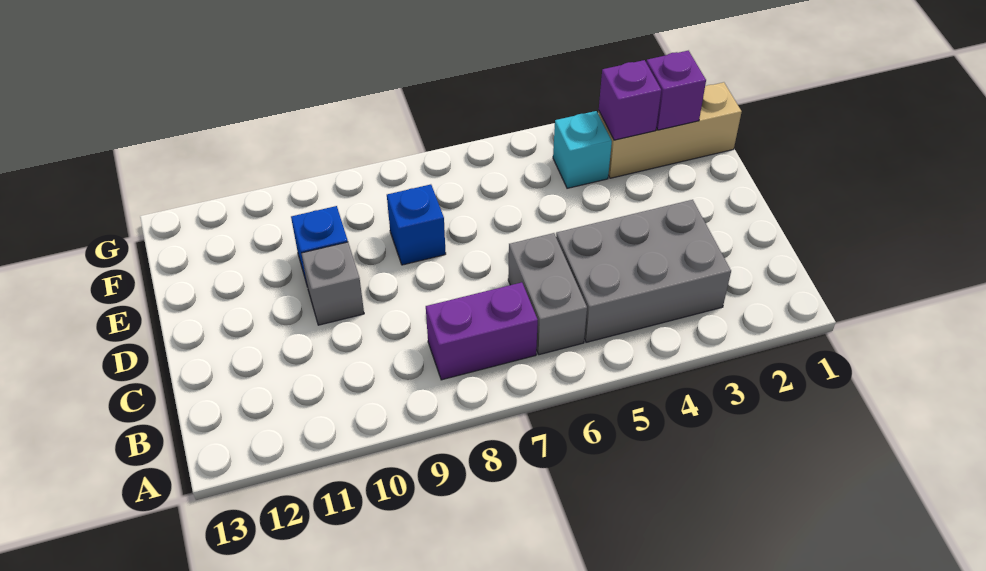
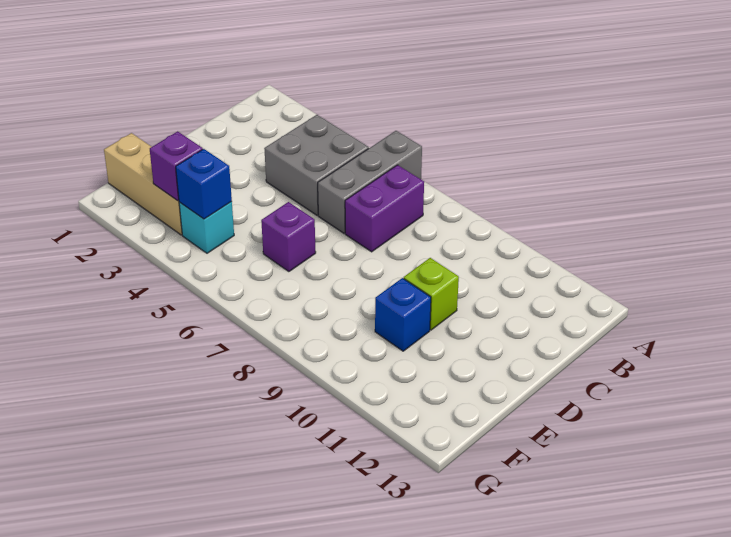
grey brick B3:C5 level 1 -> grey brick B4:C5 level 1
grey brick B6:C6 level 1 -> grey brick A6:C6 level 1
purple brick B7:B8 level 1 -> purple brick B7:C7 level 1
grey brick D10 level 1 -> lime brick D10 level 1
blue brick E8 level 1 -> blue brick F4 level 2
purple brick F2 level 2 -> purple brick E6 level 1

